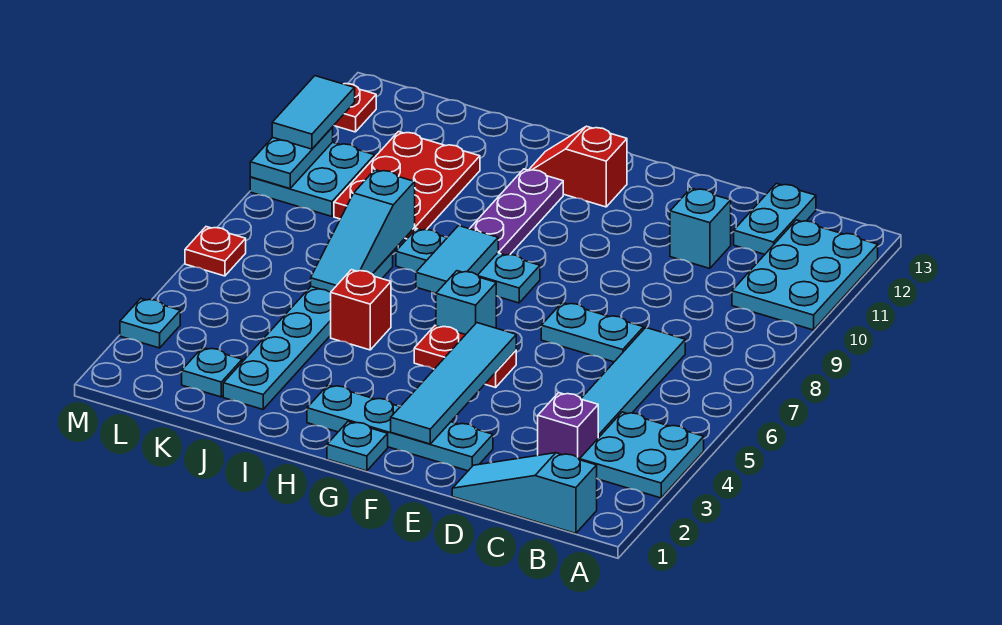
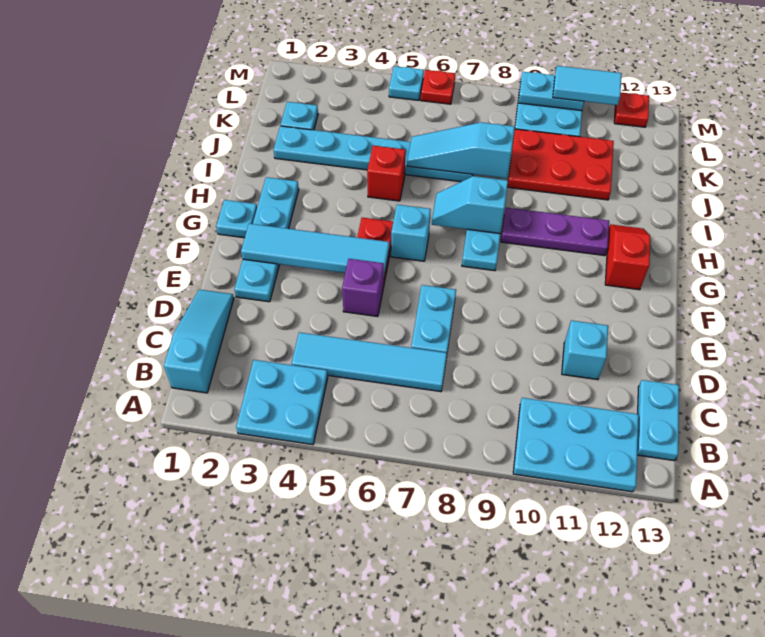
purple brick C3 level 1 -> purple brick E5 level 1
cyan plate C12:C13 level 1 -> cyan plate B13:C13 level 1
cyan tile H7:H8 level 2 -> cyan slope H7:H8 level 2 top 8
cyan plate M3 level 1 -> cyan plate M5 level 1

